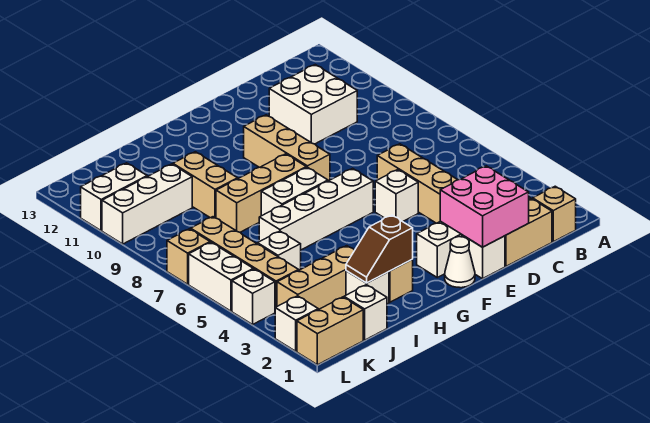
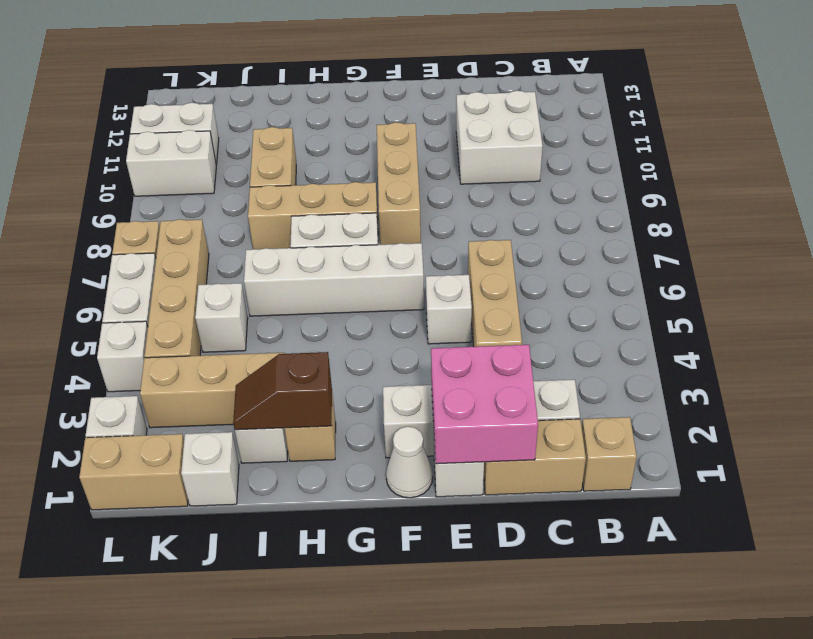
white brick J10:L10 level 1 -> white brick K10:L10 level 1

